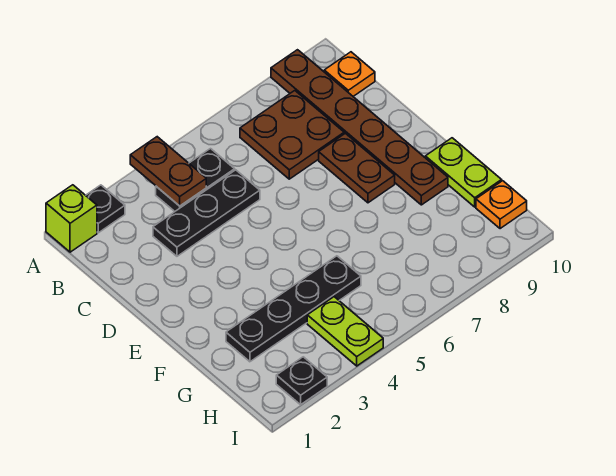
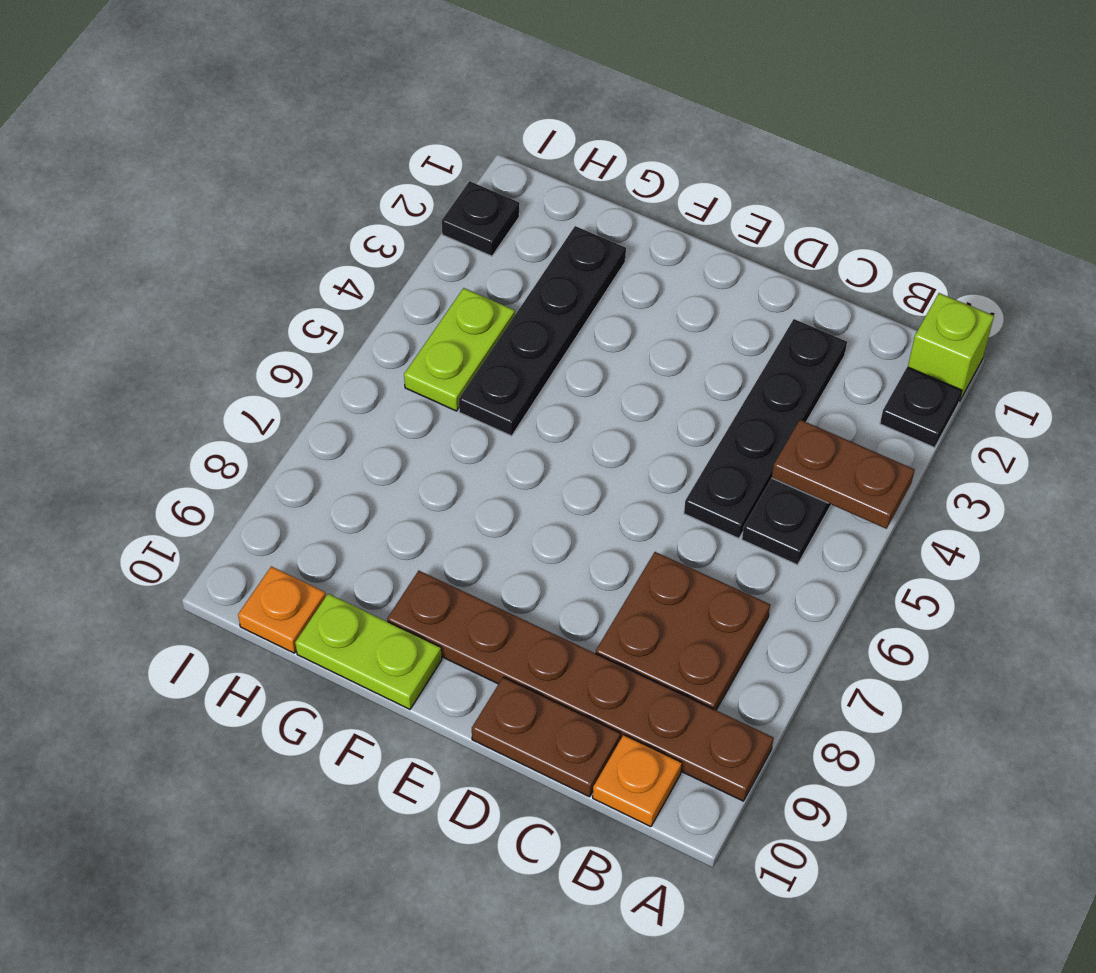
black plate C3:C5 level 1 -> black plate C2:C5 level 1
brown plate D8:E8 level 1 -> brown plate C10:D10 level 1
lime plate H4:I4 level 1 -> lime plate H4:H5 level 1

